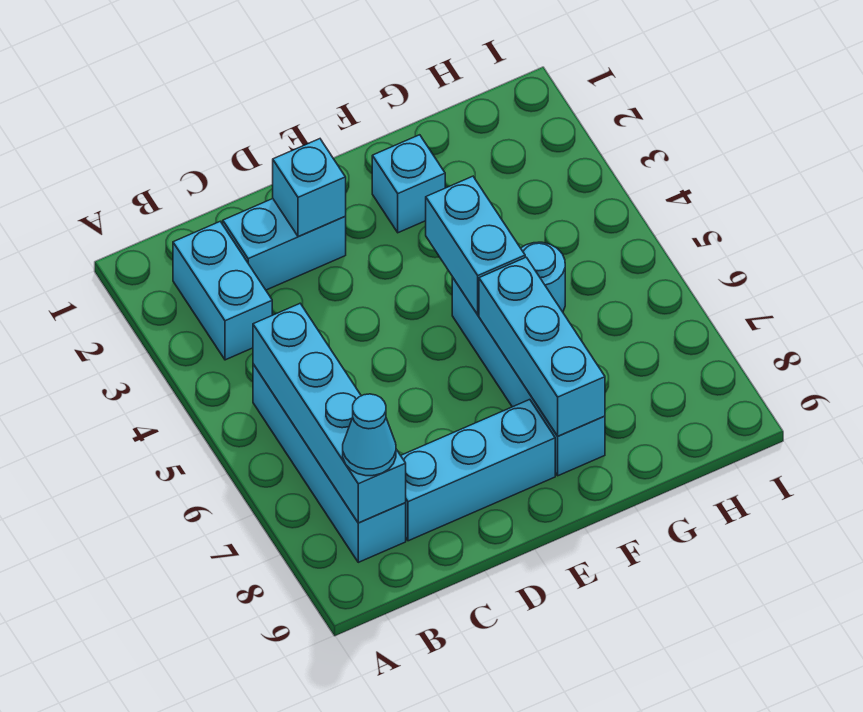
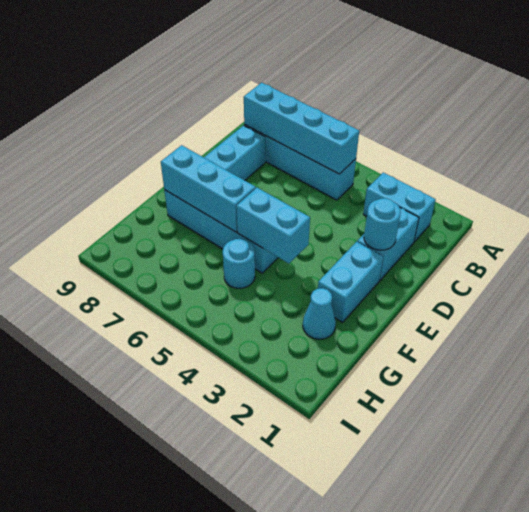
cyan cone B8 level 3 -> cyan cone G2 level 1
cyan brick D2 level 2 -> cyan round brick D2 level 2
cyan brick F2 level 1 -> cyan brick E2:F2 level 1

